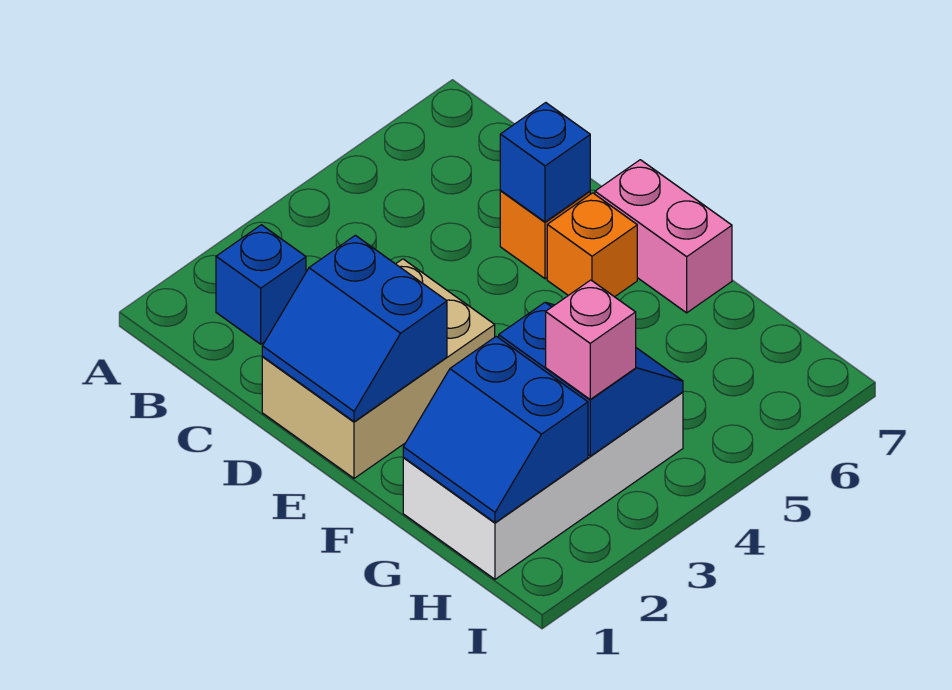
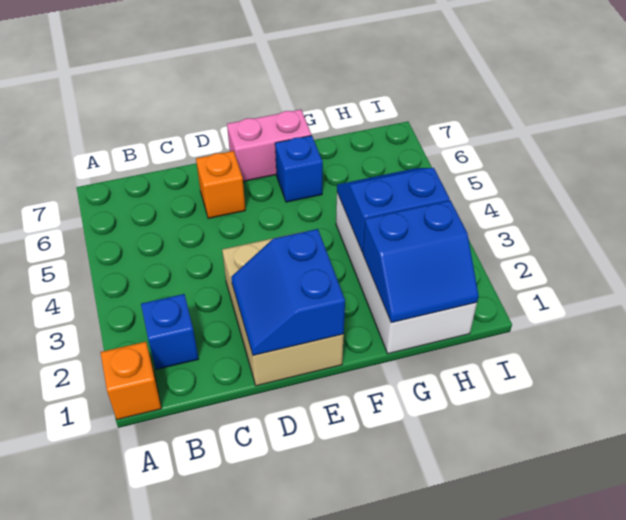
blue slope D1:E2 level 2 top 2 -> blue slope D1:E2 level 2 top E
blue brick D6 level 2 -> blue brick F6 level 1
orange brick E6 level 1 -> orange brick A1 level 1
pink brick H3 level 3 -> none

